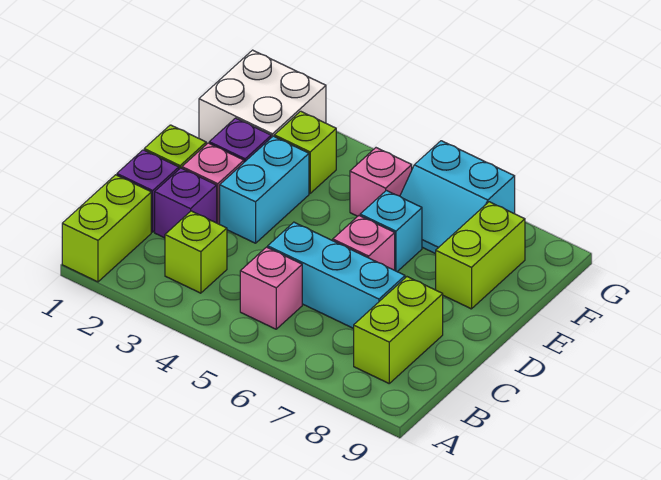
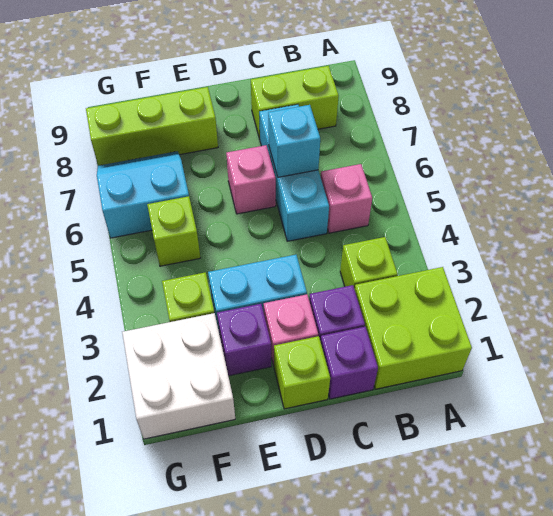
lime brick A1:B1 level 1 -> lime brick A1:B2 level 1
cyan brick E6 level 1 -> cyan brick C6 level 2
lime brick E8:F8 level 1 -> lime brick E8:G8 level 1
pink brick F5 level 1 -> lime brick F5 level 1
cyan slope F6:G7 level 1 top G -> cyan slope F6:G7 level 1 top 6

